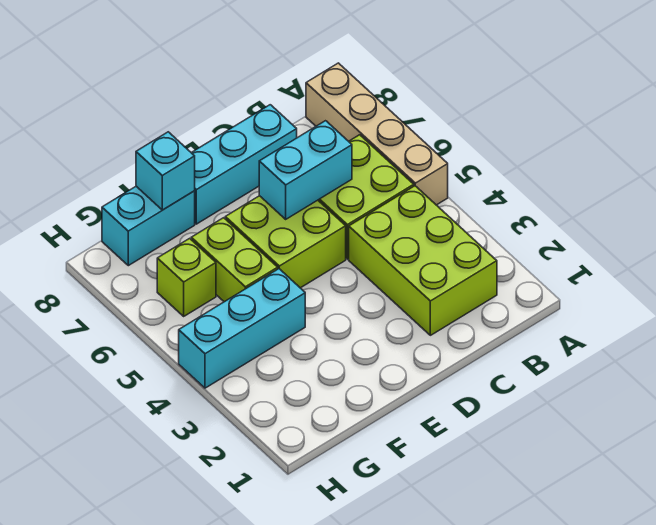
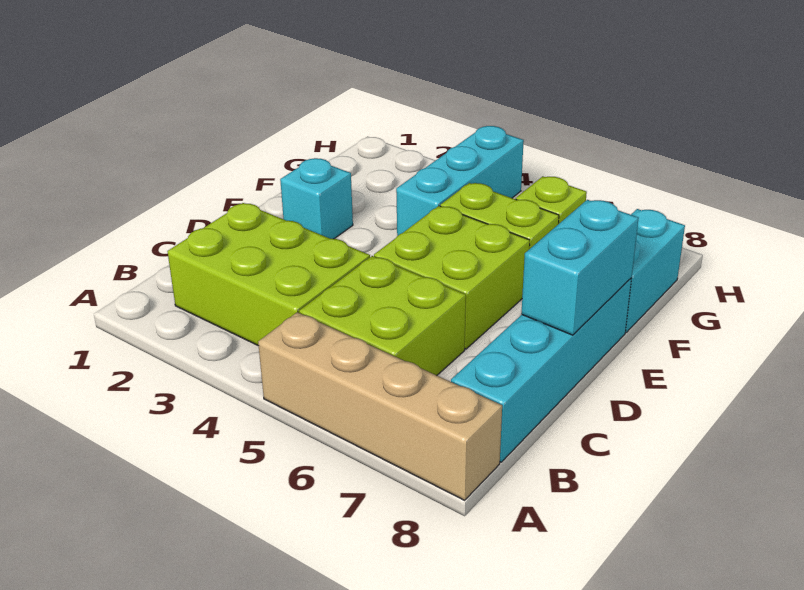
cyan brick C6:D6 level 2 -> cyan brick D8:E8 level 2
cyan brick C8:E8 level 1 -> cyan brick B8:E8 level 1
cyan brick F8 level 2 -> cyan brick E2 level 1

